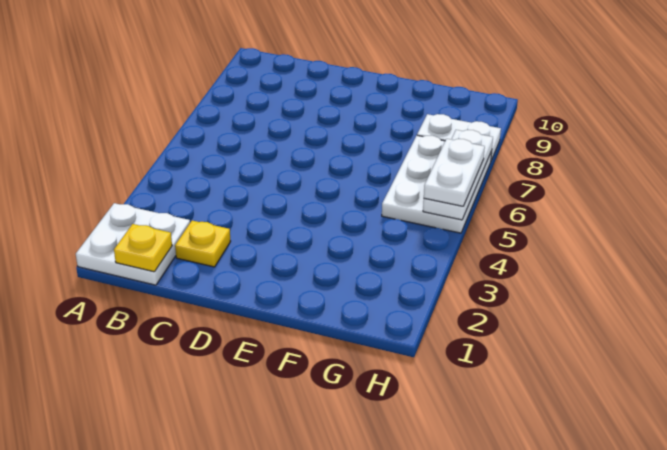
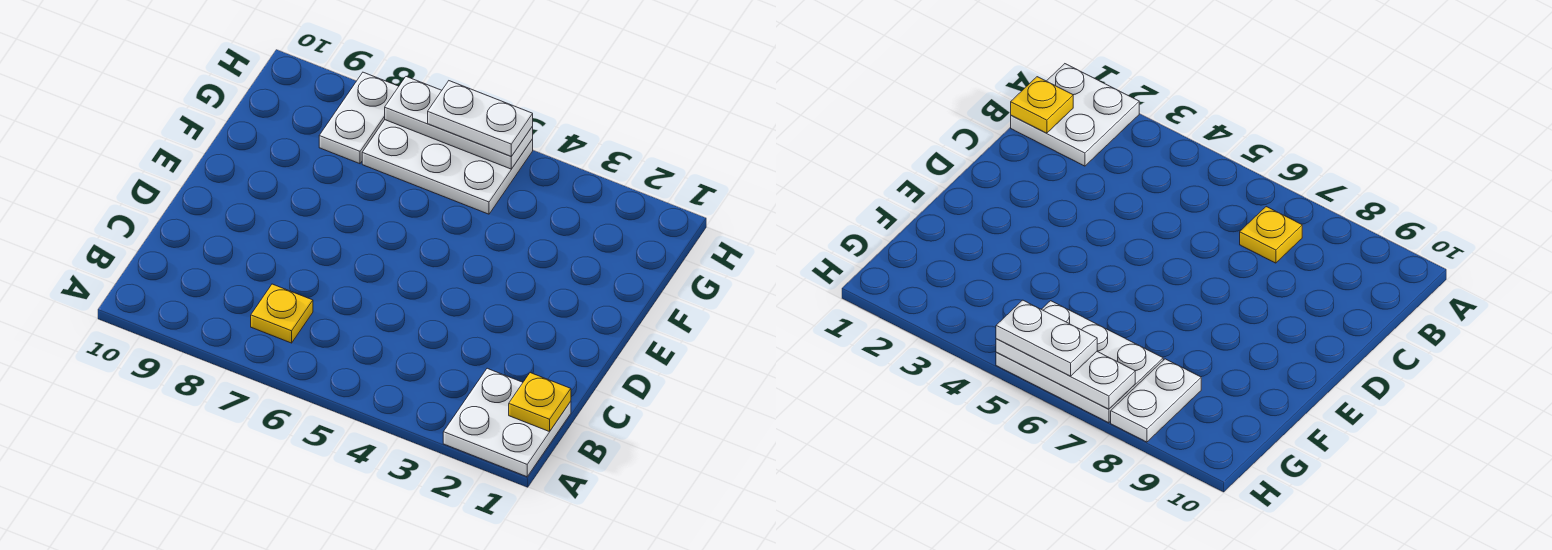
yellow plate C2 level 1 -> yellow plate B7 level 1

